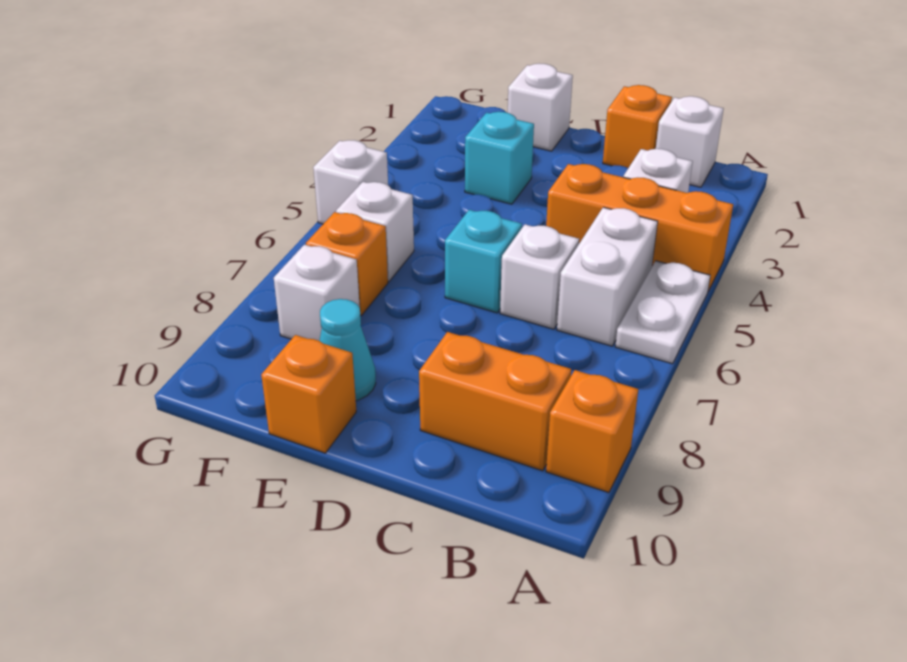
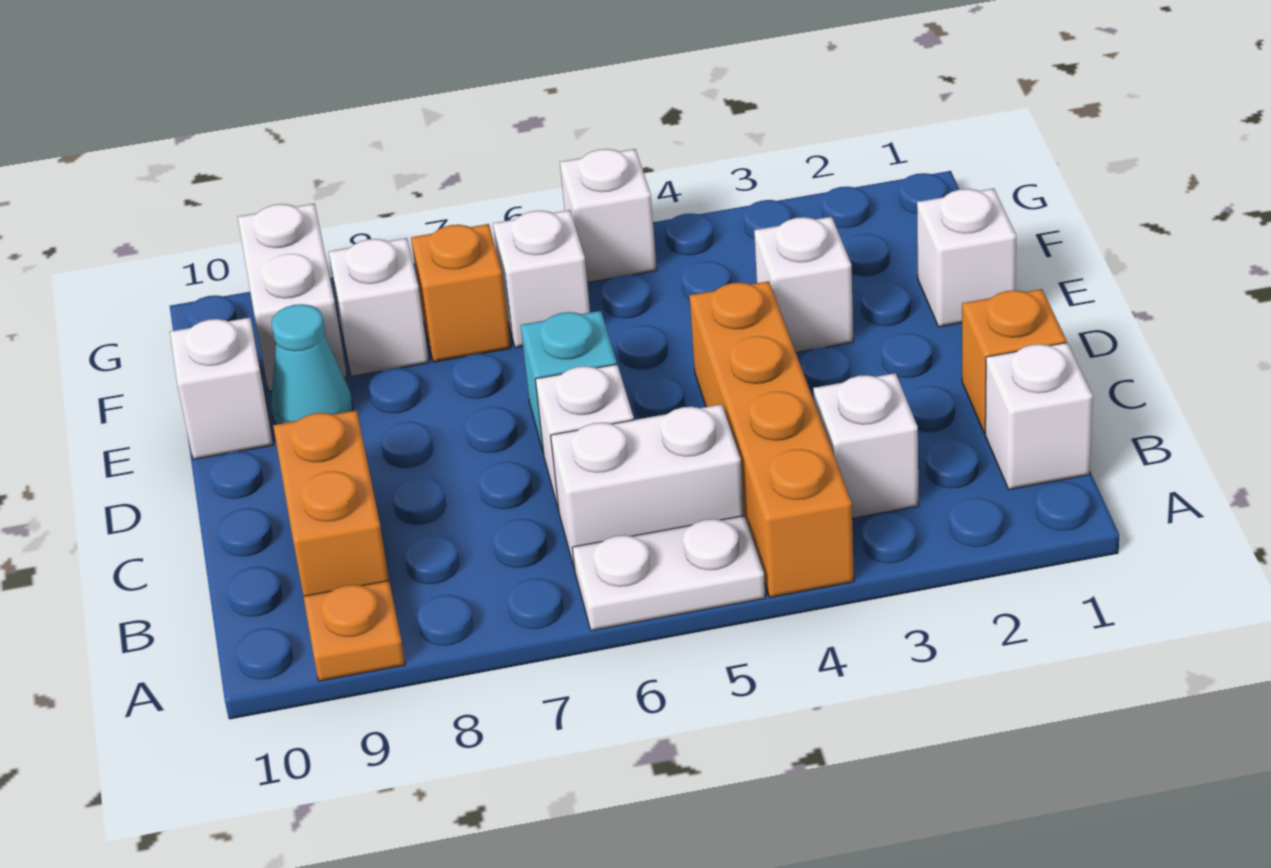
orange brick A4:C4 level 1 -> orange brick A4:D4 level 1
orange brick A9 level 1 -> orange plate A9 level 1
cyan brick E3 level 1 -> white brick E3 level 1
orange brick E10 level 1 -> white brick E10 level 1
none -> white brick F9:G9 level 1

